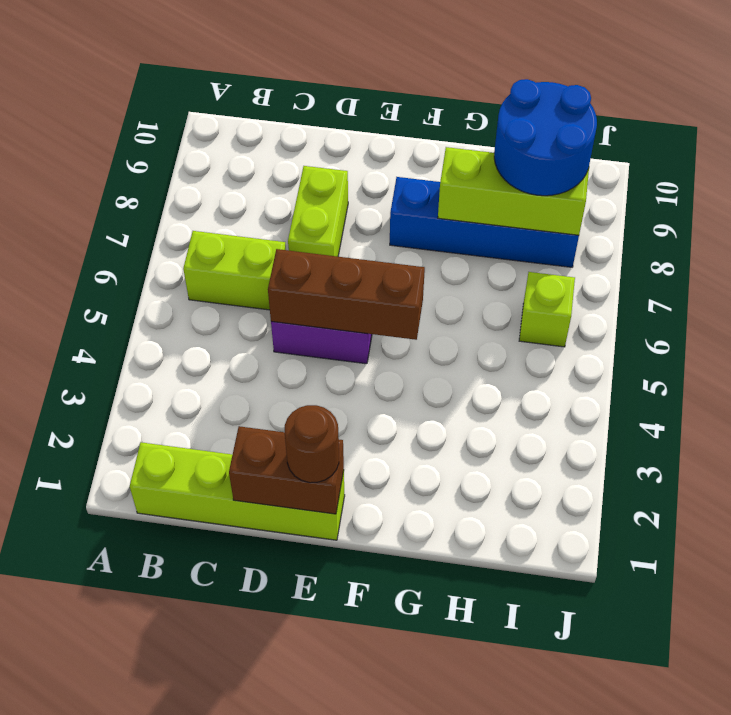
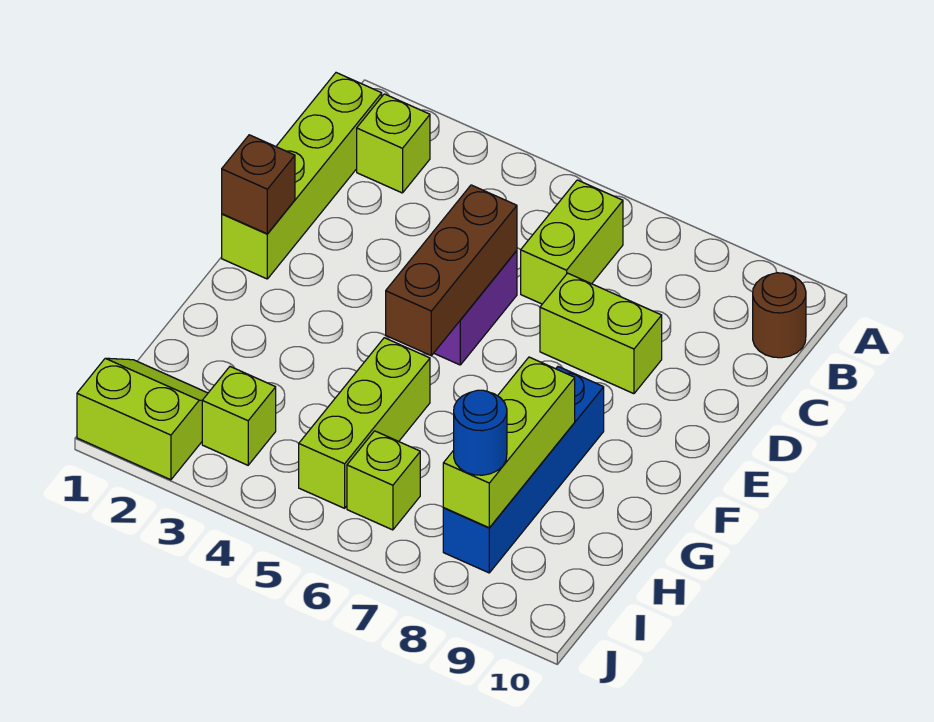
none -> lime brick B2 level 1
brown brick D1:E1 level 2 -> brown brick E1 level 2
brown round brick E1 level 3 -> brown round brick B10 level 1
none -> lime brick G5:I5 level 1
blue round brick H8:I9 level 3 -> blue round brick I8 level 3
none -> lime slope I1:J2 level 1 top J
none -> lime brick I3 level 1

